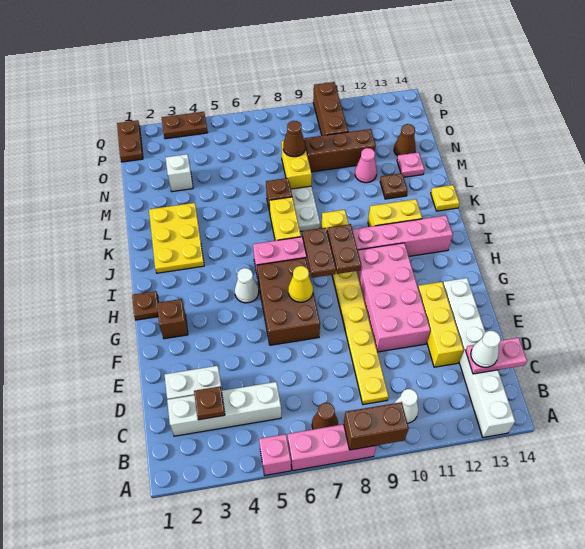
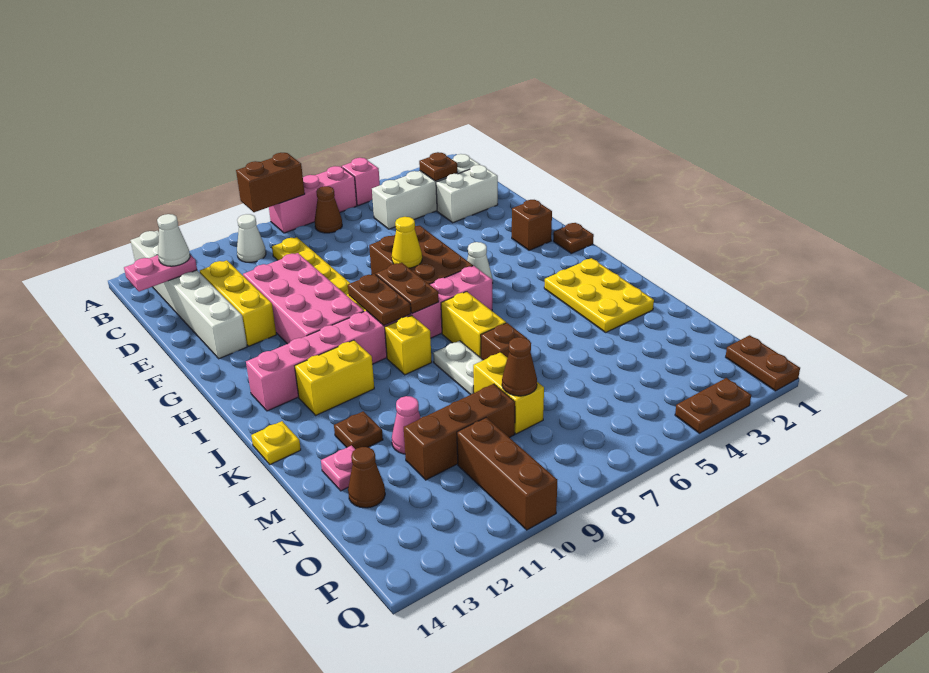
white brick N3 level 1 -> none

